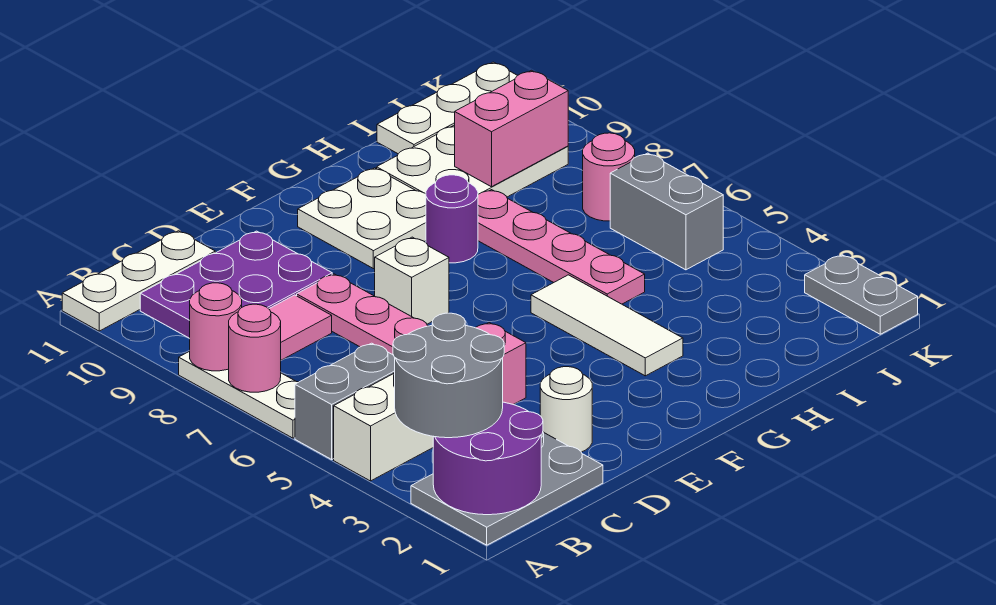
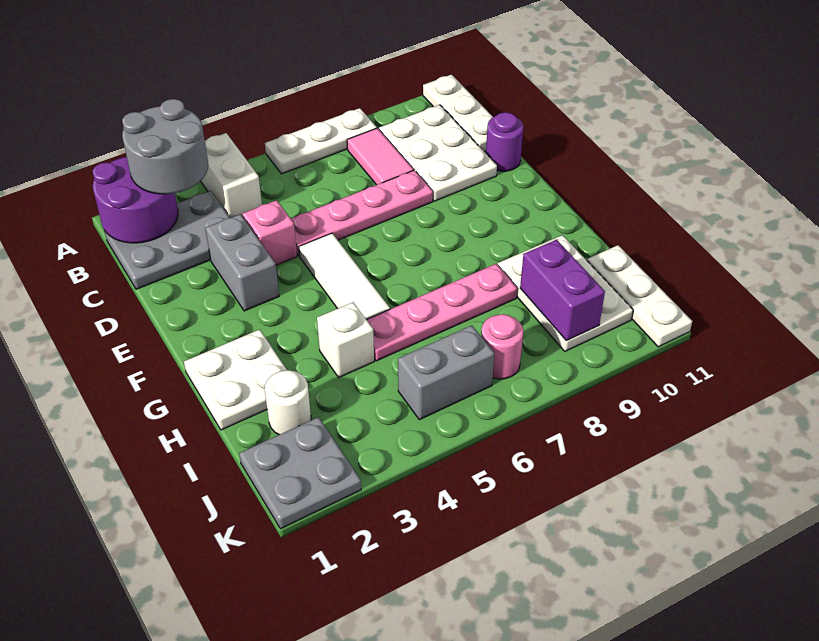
grey plate A1:C2 level 1 -> grey plate B1:C3 level 1
grey brick A5:B5 level 1 -> grey brick D3:E3 level 1
pink round brick A7 level 2 -> none
pink round brick A8 level 2 -> none
purple plate B9:D10 level 1 -> white plate B9:D10 level 1
white round brick D2 level 1 -> white round brick I2 level 1
white brick E7 level 1 -> white brick H4 level 1
white plate F9:G10 level 1 -> white plate G1:H2 level 1
white tile G3:G5 level 1 -> white tile E5:G5 level 1
purple round brick G8 level 1 -> purple round brick D11 level 1
pink brick I9:J9 level 2 -> purple brick I9:J9 level 2
grey plate K1:K2 level 1 -> grey plate J1:K2 level 1

